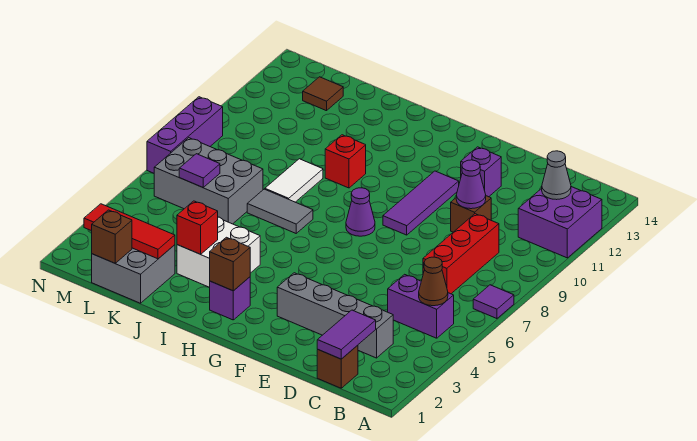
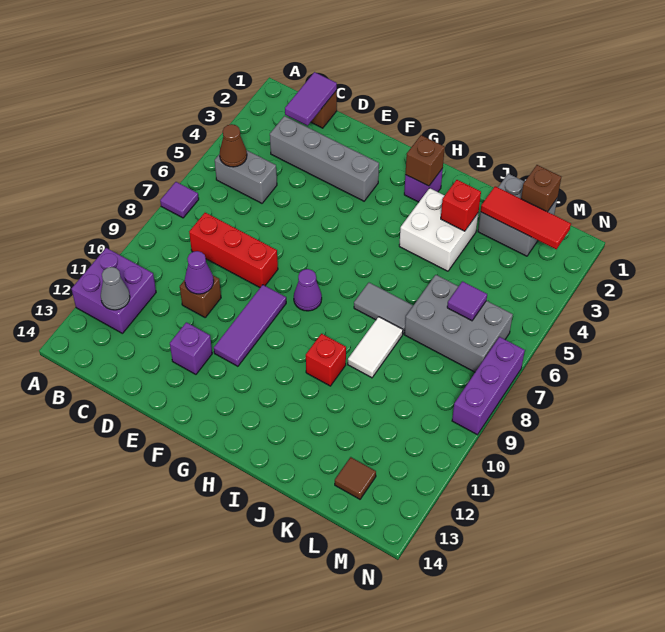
purple brick B5:C5 level 1 -> grey brick B5:C5 level 1
red brick C7:C9 level 1 -> red brick C8:E8 level 1

